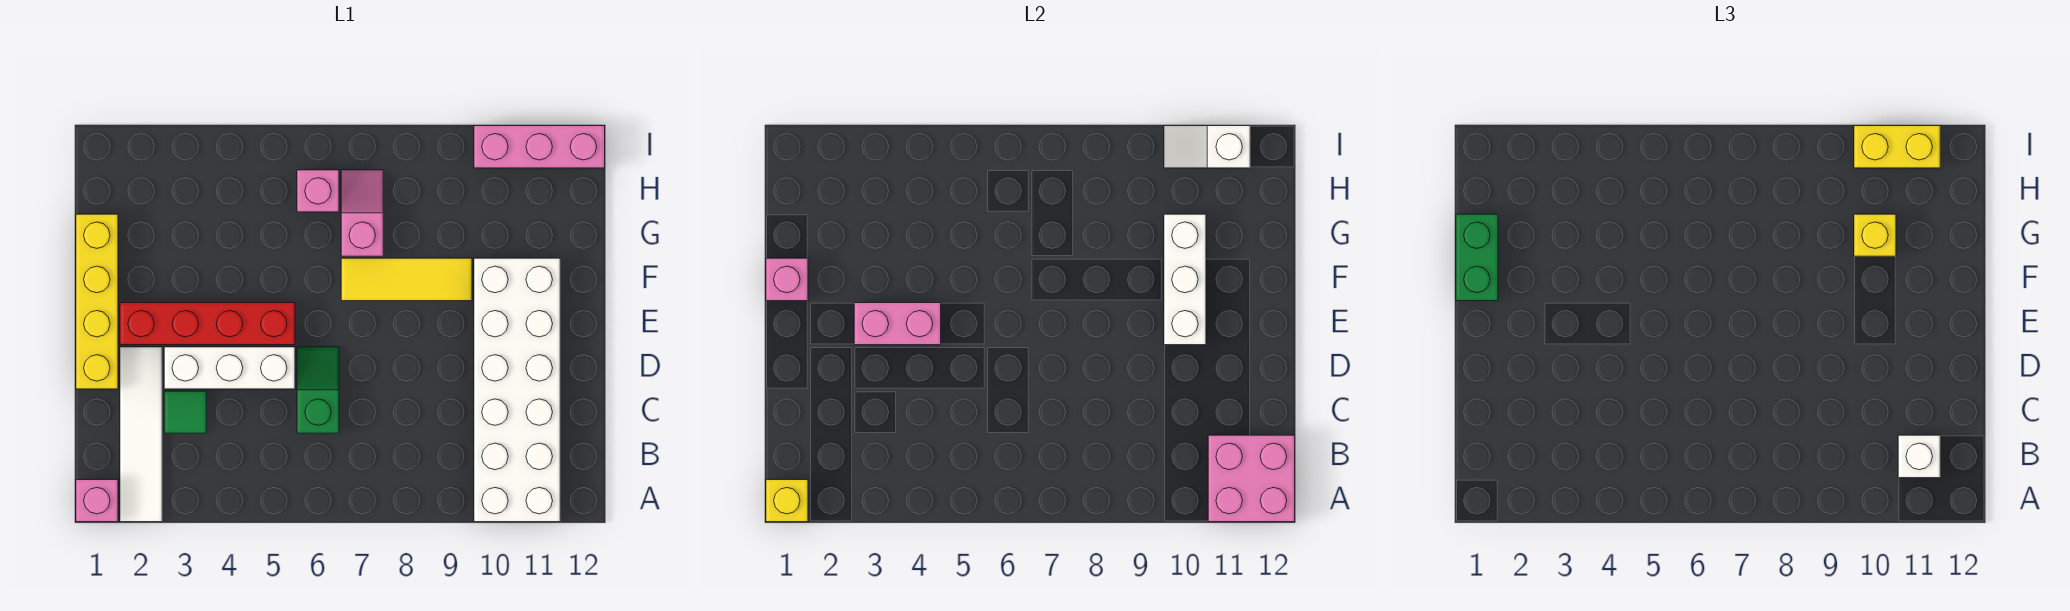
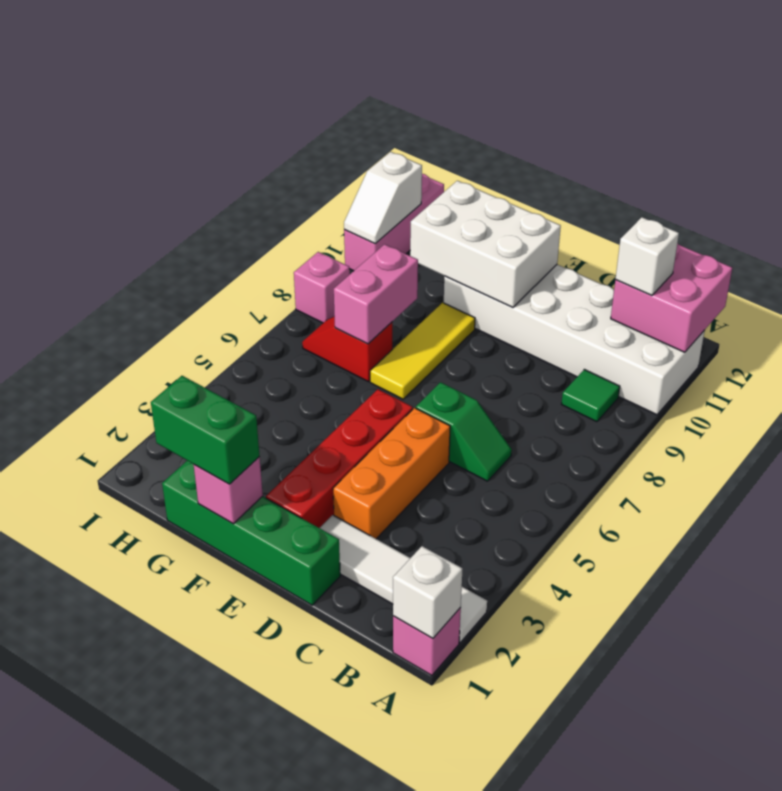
yellow brick A1 level 2 -> white brick A1 level 2
green tile C3 level 1 -> green tile B9 level 1
green slope C6:D6 level 1 top C -> green slope C6:D6 level 1 top D
yellow brick D1:G1 level 1 -> green brick D1:G1 level 1
white brick D3:D5 level 1 -> orange brick D3:D5 level 1
pink brick E3:E4 level 2 -> pink brick G7:G8 level 2
white brick E10:G10 level 2 -> white brick E10:G11 level 2
pink slope G7:H7 level 1 top G -> red slope G7:H7 level 1 top G
yellow brick G10 level 3 -> none
pink brick H6 level 1 -> pink brick I8 level 1
yellow brick I10:I11 level 3 -> none

